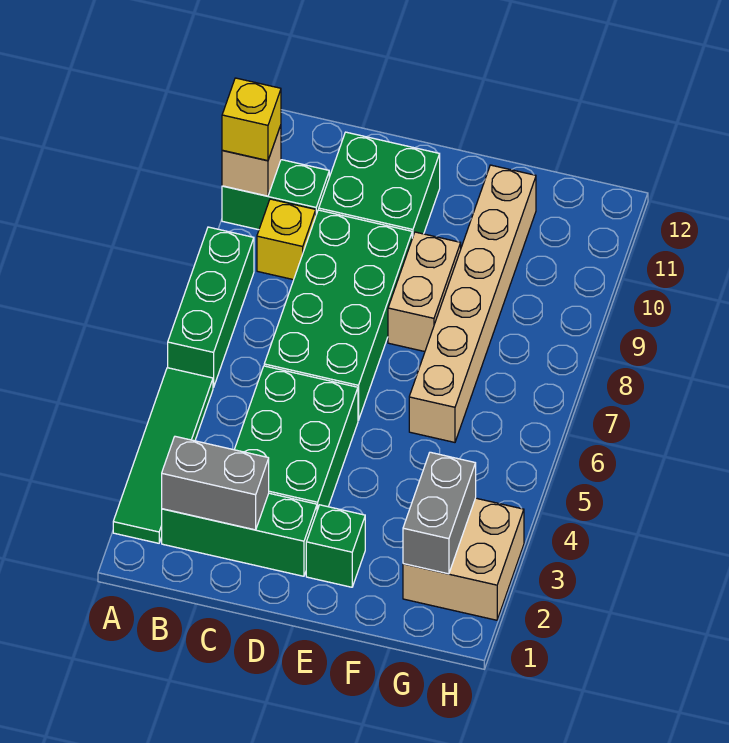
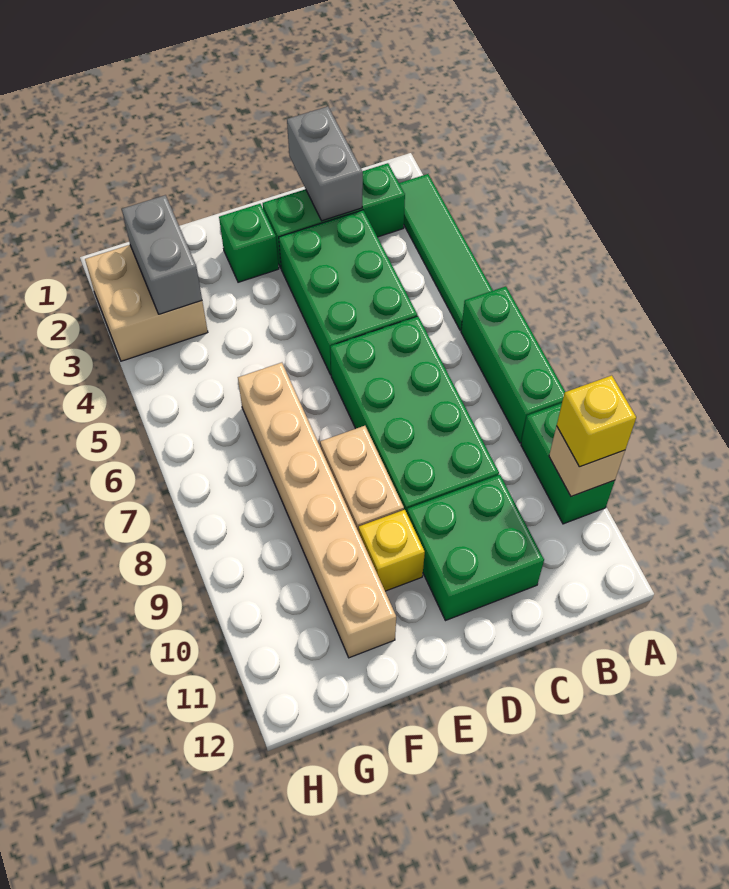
green brick A10:B10 level 1 -> green brick A9:A10 level 1
grey brick B2:C2 level 2 -> grey brick C1:C2 level 2
yellow brick B9 level 1 -> yellow brick E10 level 1

